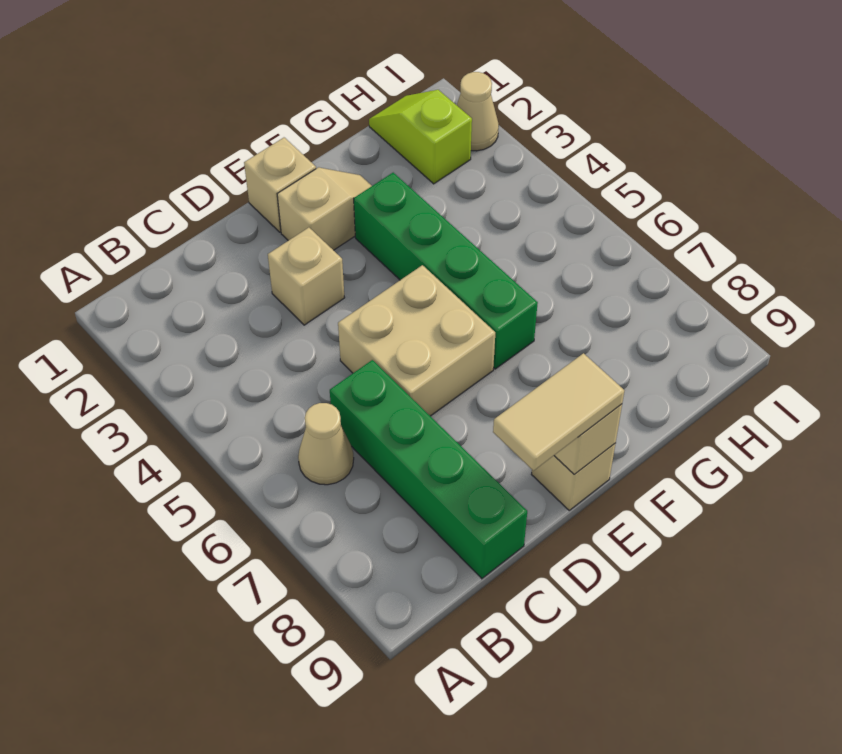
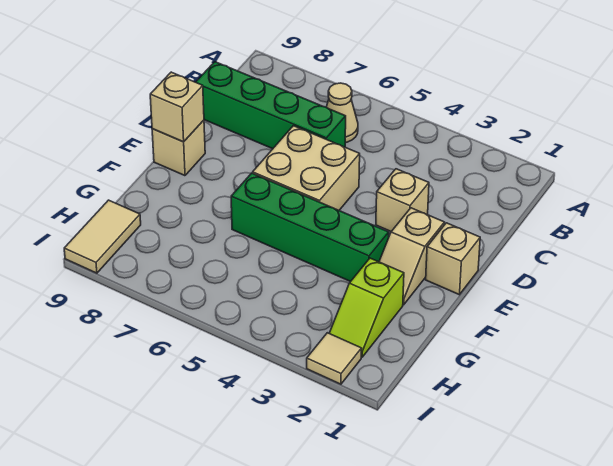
tan tile D9:E9 level 3 -> tan tile H9:I9 level 1
lime slope H1:H2 level 1 top 2 -> lime slope G2:H2 level 1 top G
tan cone I2 level 1 -> tan tile I2 level 1

